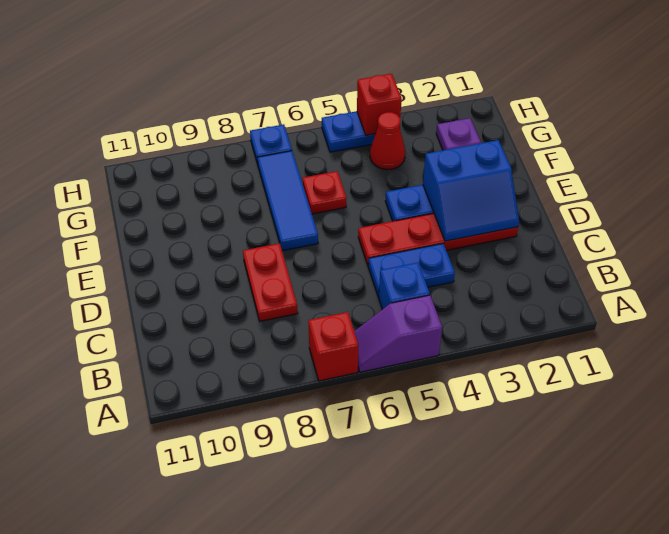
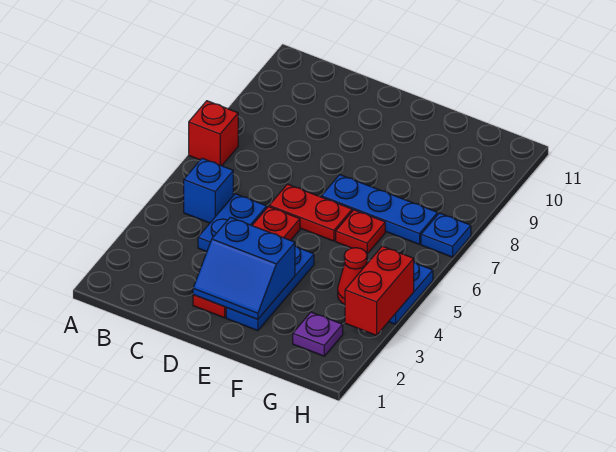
purple slope A5:A6 level 1 top 5 -> none
red plate C8:D8 level 1 -> red plate D6:E6 level 1
blue slope D2:E3 level 2 top E -> blue slope D2:E3 level 2 top 3
blue tile E7:G7 level 1 -> blue plate E7:G7 level 1
red brick H4 level 2 -> red brick H3:H4 level 2

